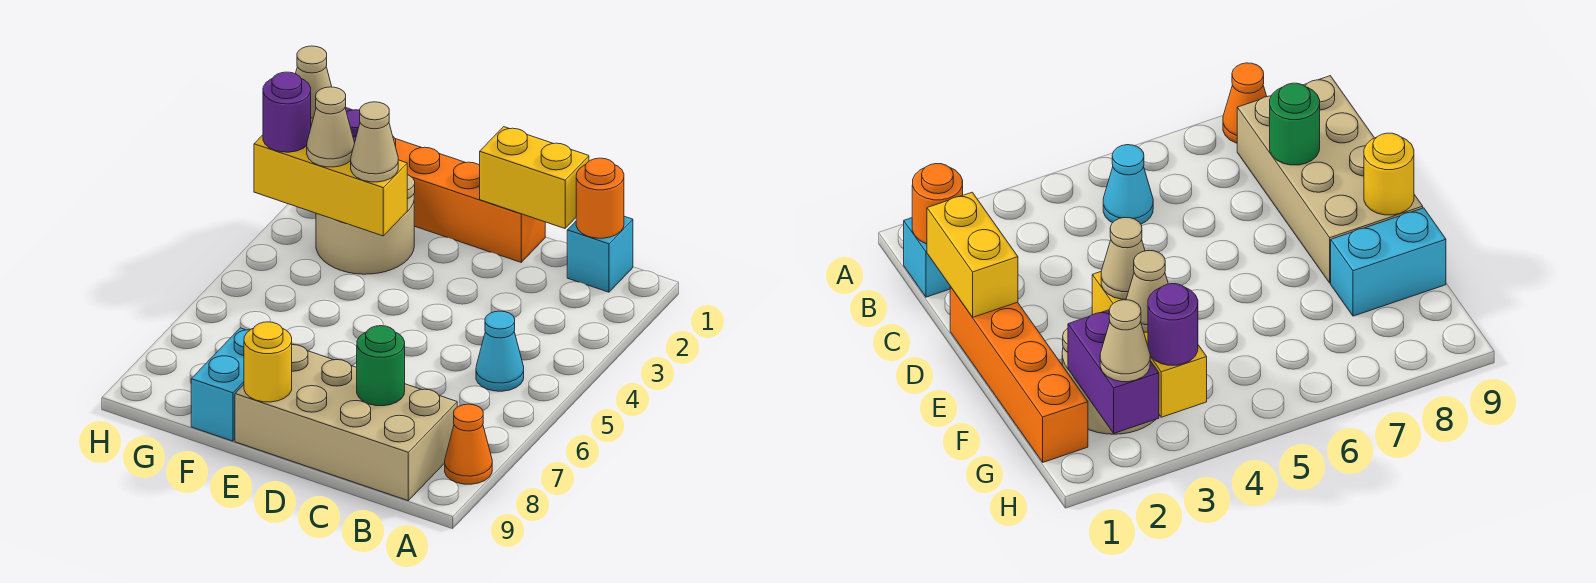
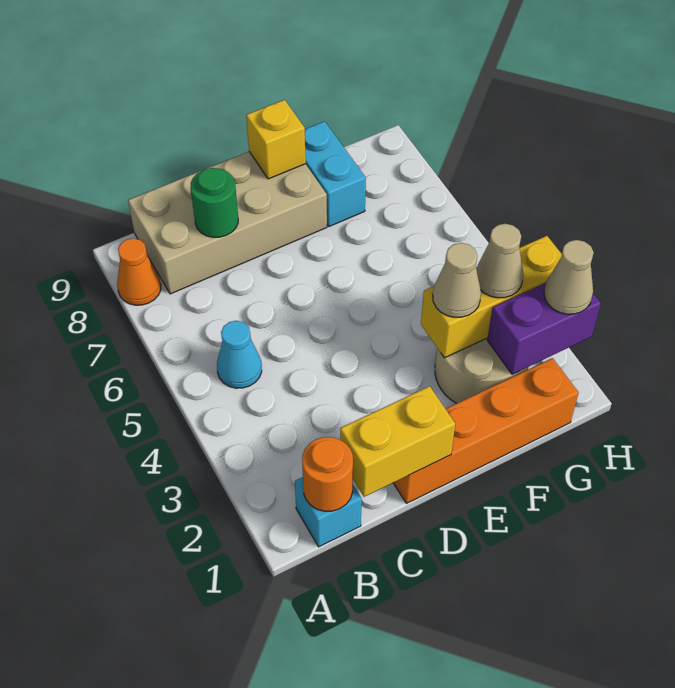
yellow round brick E9 level 2 -> yellow brick E9 level 2
purple round brick H3 level 3 -> none

